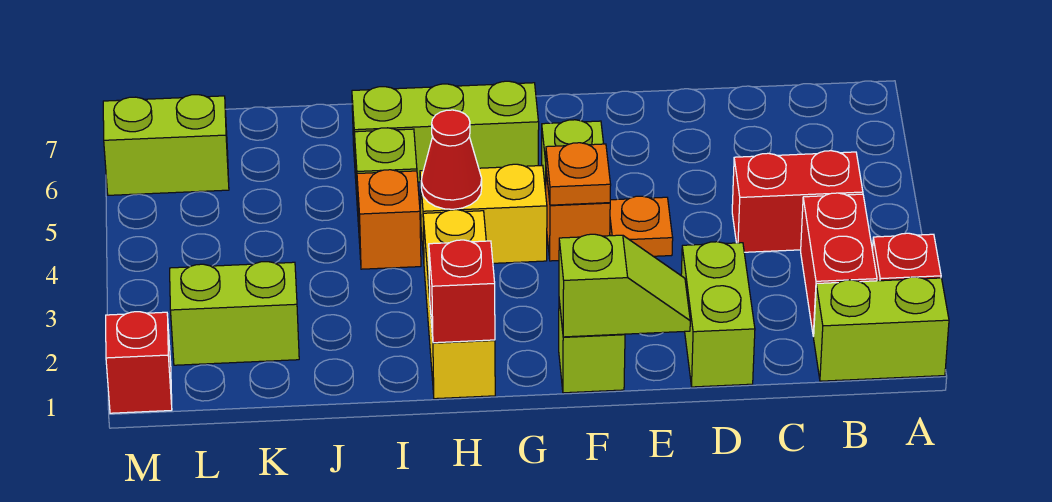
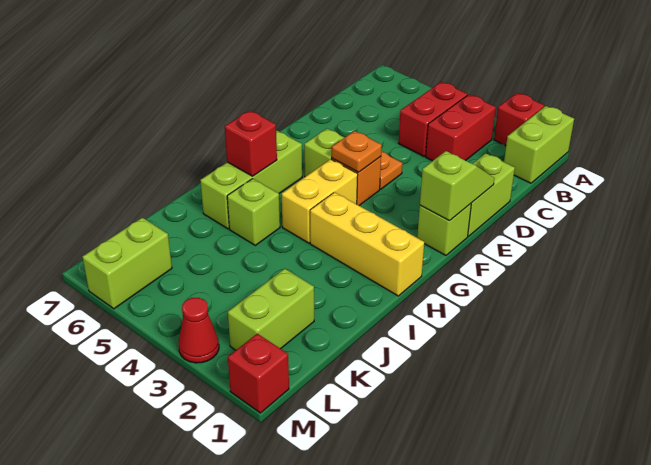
red brick B2:B3 level 1 -> red brick B3:C3 level 1
lime brick D1:D2 level 1 -> lime brick D1:E1 level 1
red brick H1 level 2 -> red brick H6 level 2
red cone H4 level 2 -> red cone M3 level 1
orange brick I4 level 1 -> none

